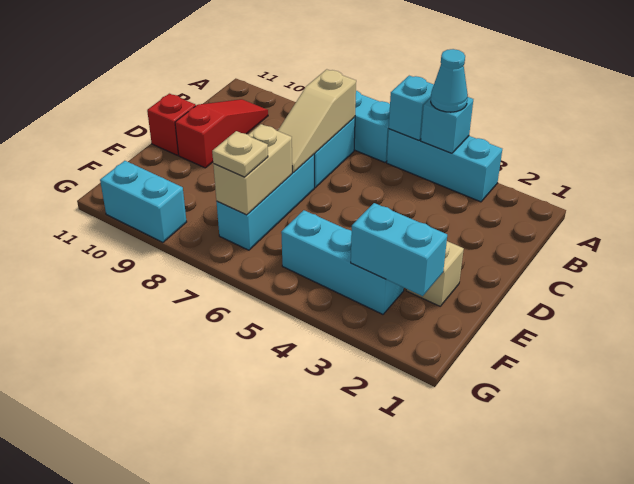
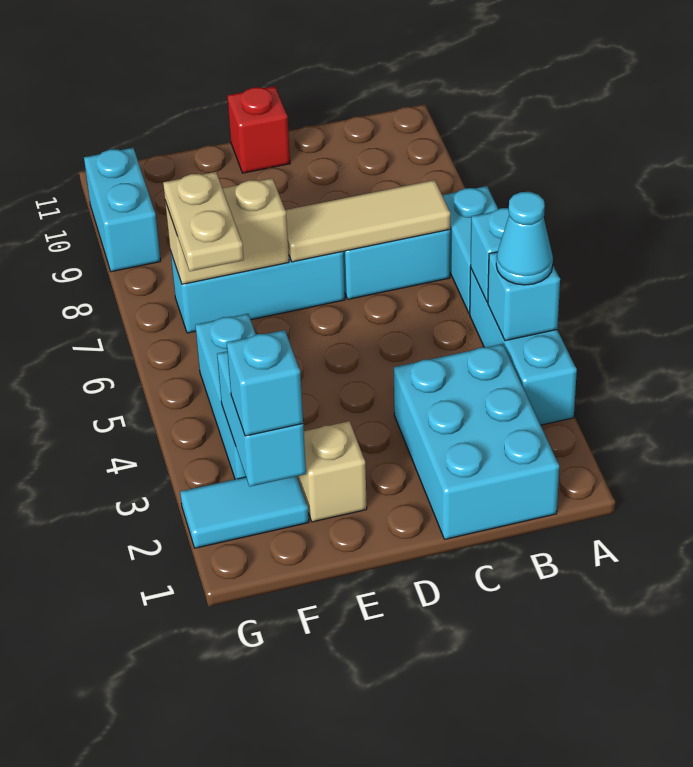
none -> cyan brick B1:C3 level 1
tan slope B7:D7 level 2 top B -> tan tile B7:D7 level 2
red slope B10:D10 level 1 top D -> none
none -> cyan tile F2:G2 level 1
none -> cyan brick F2 level 3
tan plate F7 level 3 -> tan plate F6:F7 level 3

